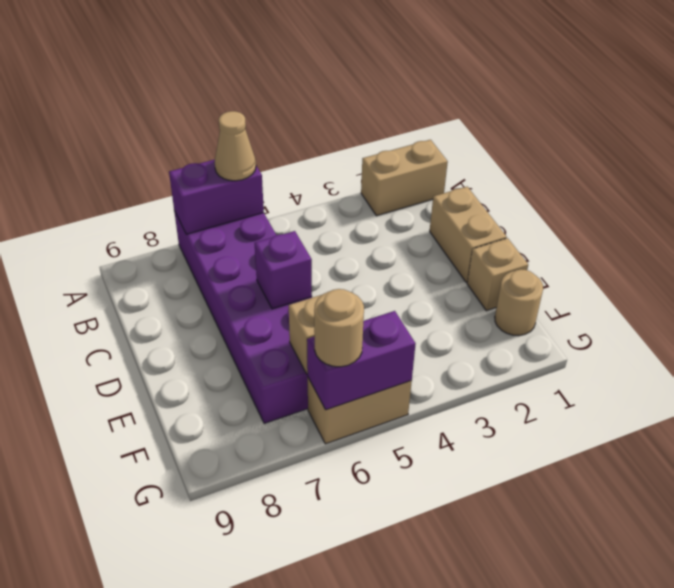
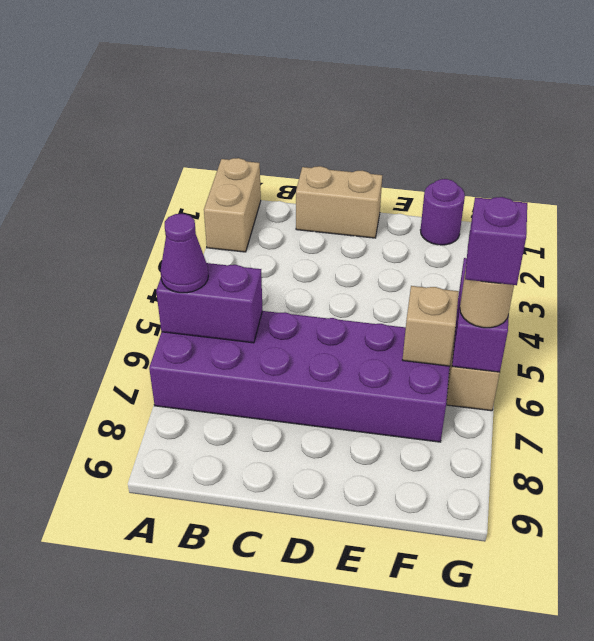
purple brick A6:A7 level 2 -> purple brick A6:B6 level 2
tan cone A6 level 3 -> purple cone A6 level 3
purple brick D6 level 2 -> purple brick G6 level 4
tan brick E1 level 1 -> none
tan round brick F1 level 1 -> purple round brick F1 level 1

